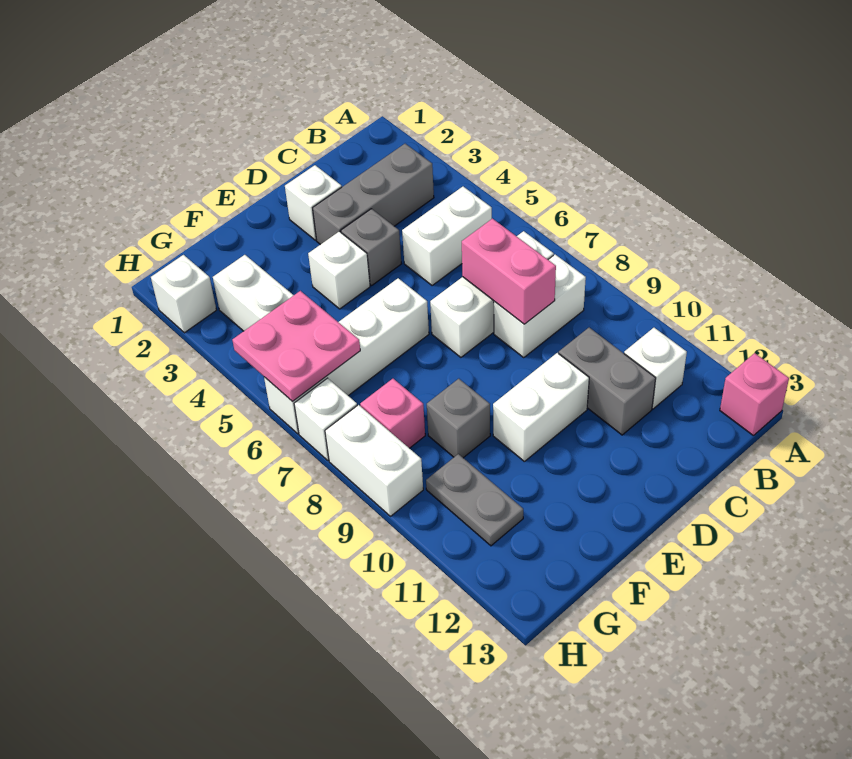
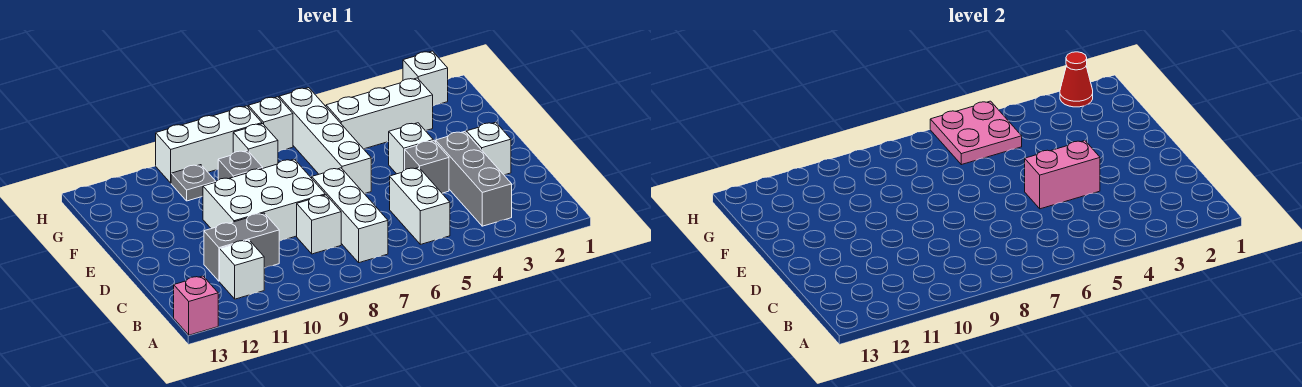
white brick B8:C8 level 1 -> white brick C8 level 1
pink brick C7:C8 level 2 -> pink brick D4:D5 level 2
white brick D10:E10 level 1 -> white brick D8:E10 level 1
pink brick G8 level 1 -> white brick G8 level 1
grey plate G10:G11 level 1 -> grey plate G10 level 1
none -> red cone H2 level 2
white brick H8:H9 level 1 -> white brick H8:H10 level 1

